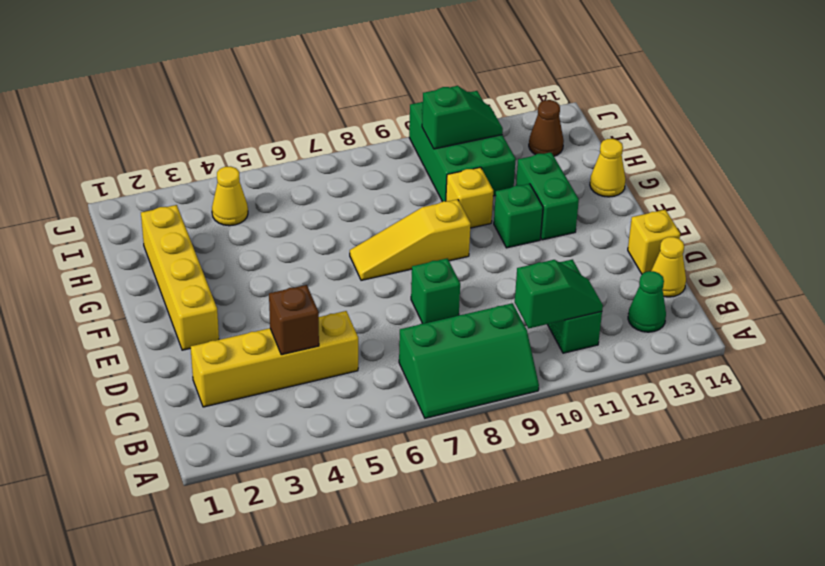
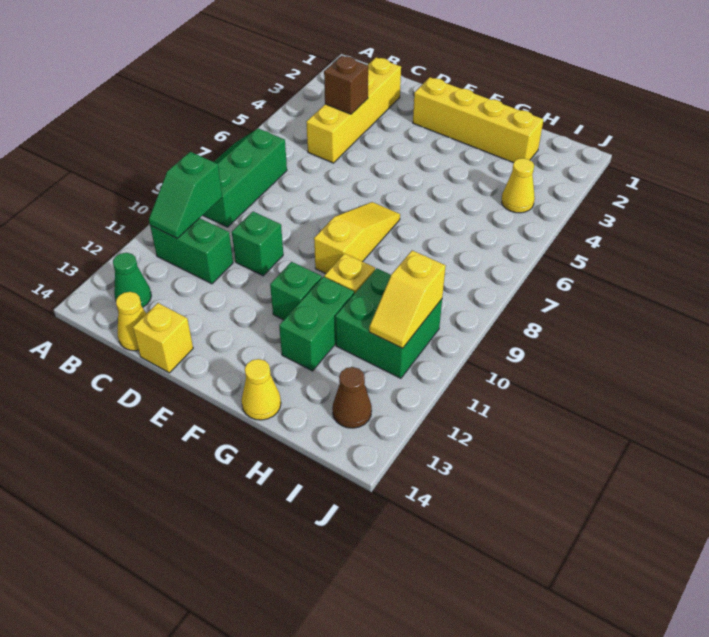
green brick D8 level 1 -> green brick D10 level 1
green brick F12:G12 level 1 -> green brick G11:G12 level 1
green brick H10:J11 level 1 -> green brick H10:I11 level 1
green slope I10:I11 level 2 top 10 -> yellow slope I10:I11 level 2 top 10

